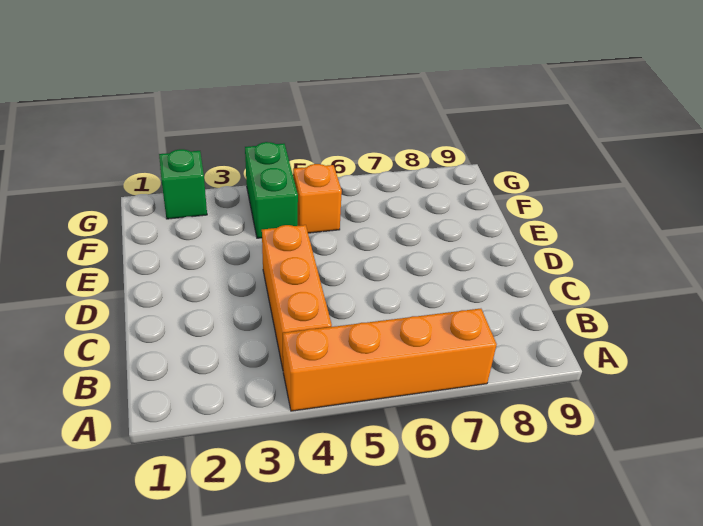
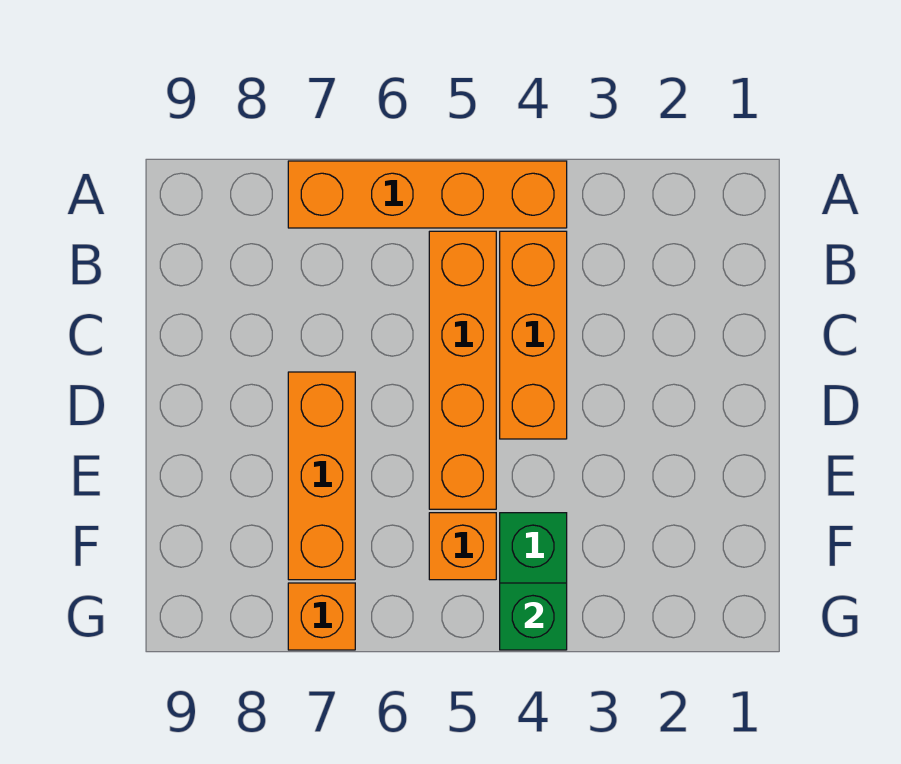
none -> orange brick B5:E5 level 1
none -> orange brick D7:F7 level 1
green brick G2 level 1 -> green brick G4 level 2
none -> orange brick G7 level 1

